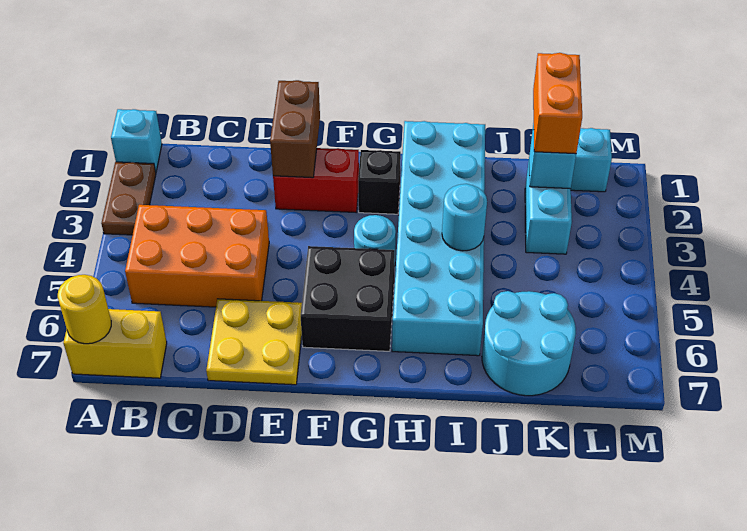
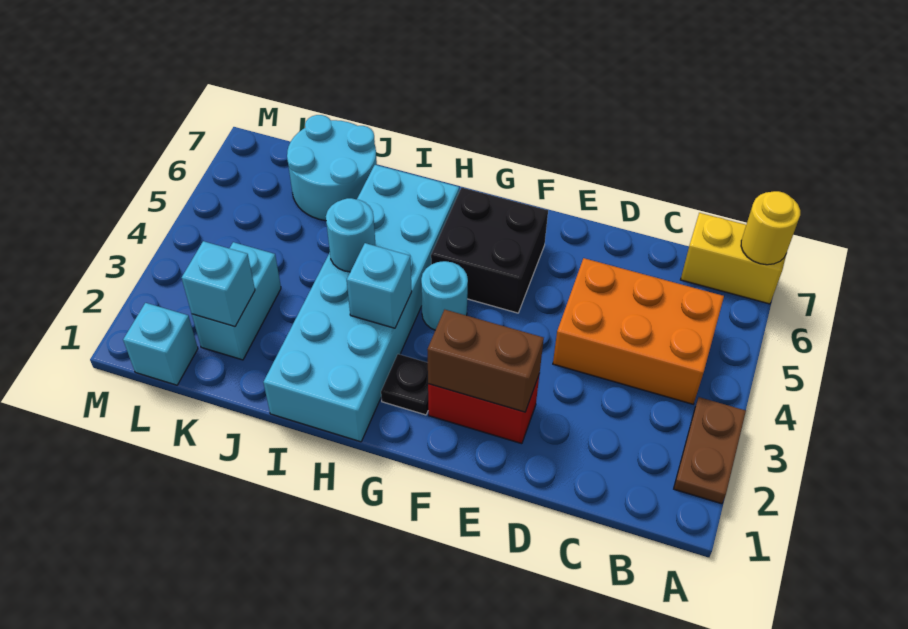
cyan brick A1 level 1 -> cyan brick H3 level 2
yellow plate D6:E7 level 1 -> none
brown brick E1:E2 level 2 -> brown brick E2:F2 level 2
black brick G2 level 1 -> black plate G2 level 1
orange brick K1:K2 level 3 -> none

